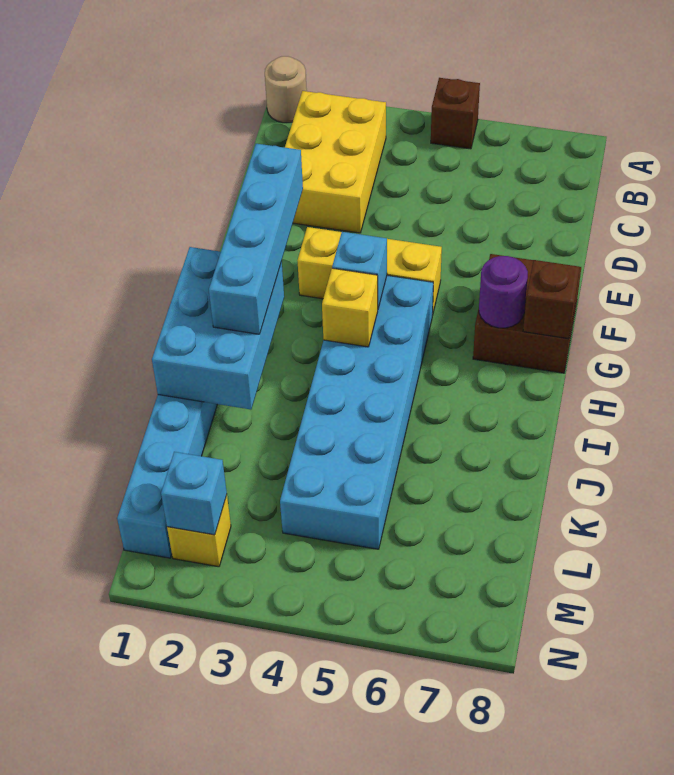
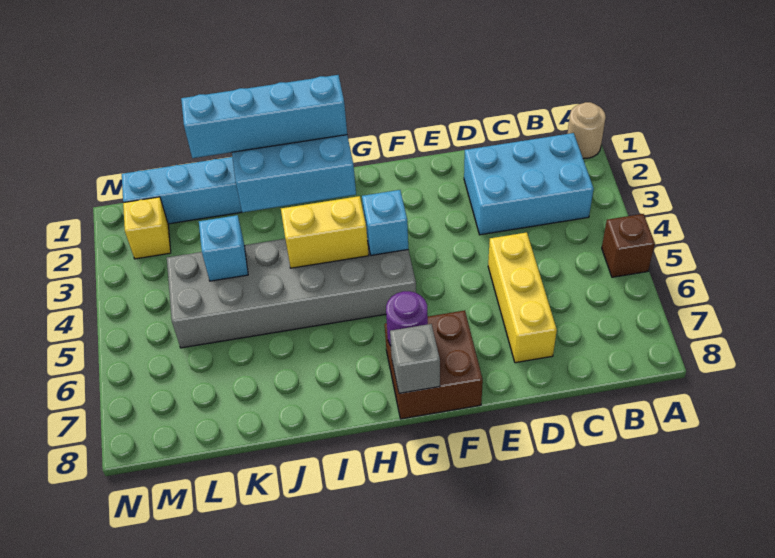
yellow brick B2:D3 level 1 -> cyan brick B2:D3 level 1
cyan brick F2:I2 level 3 -> cyan brick H1:K1 level 3
yellow brick F3:F5 level 1 -> yellow brick D5:D7 level 1
cyan brick G4:L5 level 1 -> grey brick G4:L5 level 1
brown brick G8 level 2 -> grey brick G8 level 2
yellow brick H4 level 2 -> yellow brick H4:I4 level 2
cyan brick M2 level 2 -> cyan brick K4 level 2

